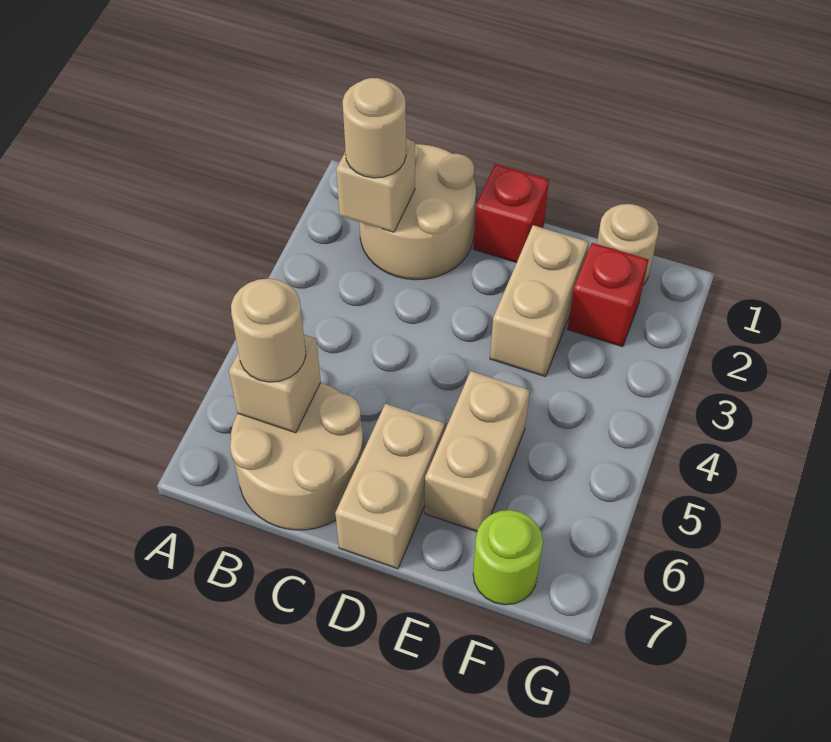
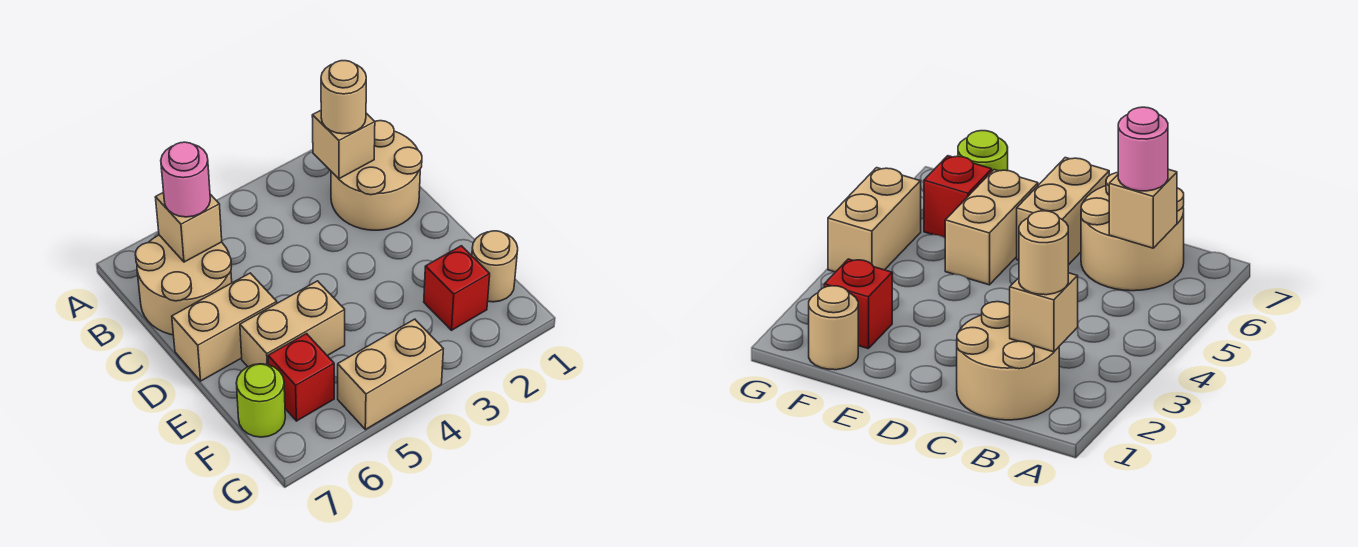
tan round brick B6 level 3 -> pink round brick B6 level 3
red brick D1 level 1 -> red brick F6 level 1
tan brick E2:E3 level 1 -> tan brick G4:G5 level 1

